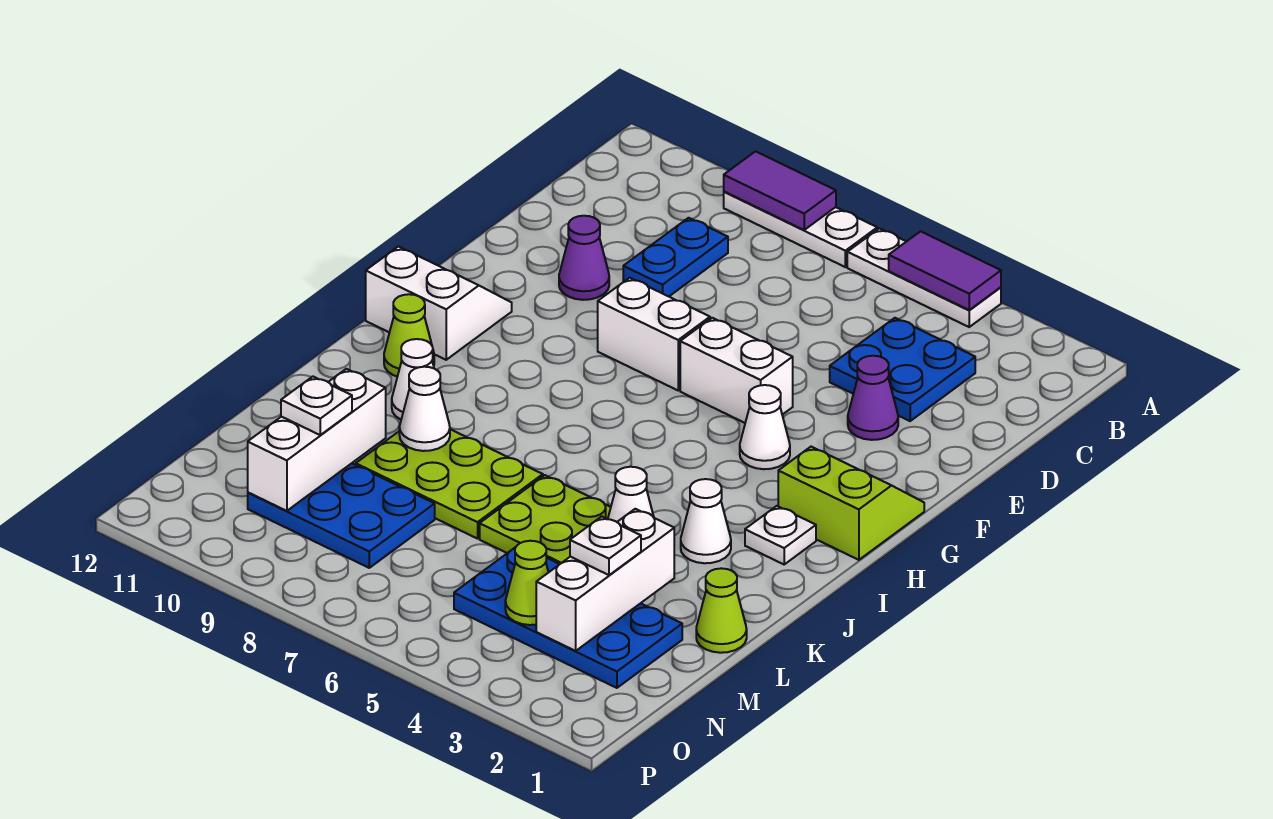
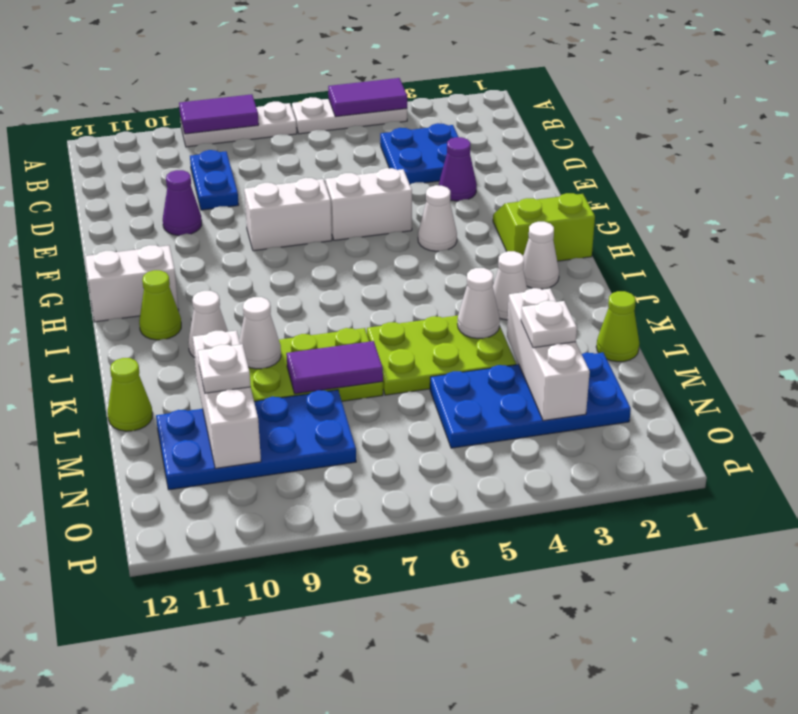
white plate I2 level 1 -> white cone I2 level 1
none -> purple tile L7:L8 level 2
blue plate M8:N10 level 1 -> blue plate M8:N11 level 1
lime cone N4 level 2 -> lime cone L12 level 1

